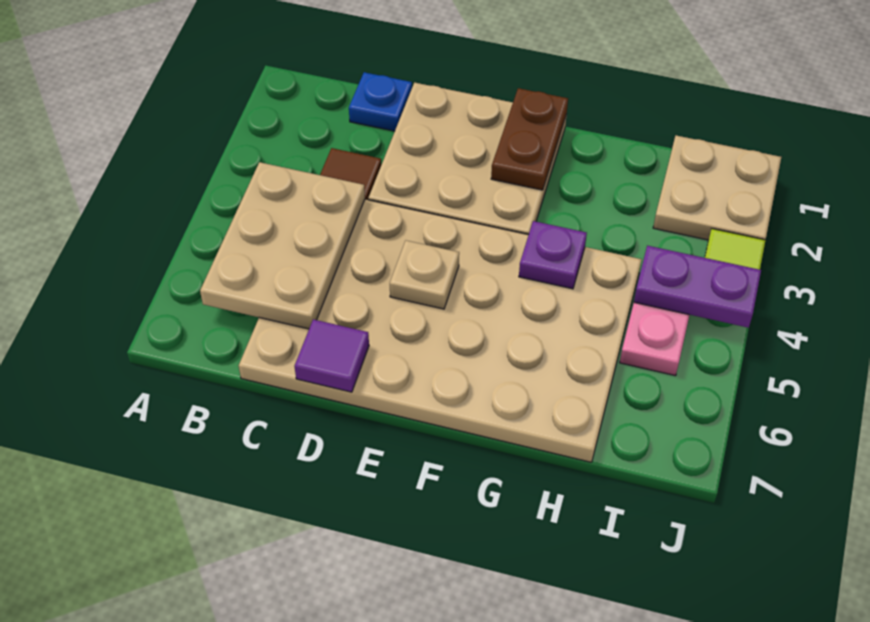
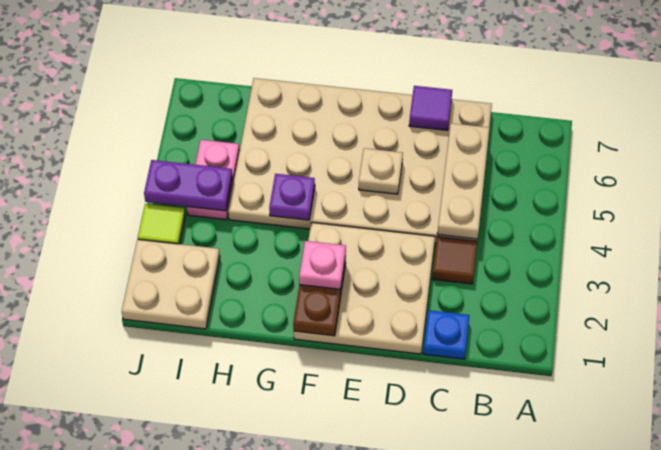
tan plate B4:C6 level 2 -> tan plate C4:C6 level 2
none -> pink plate F2 level 3

